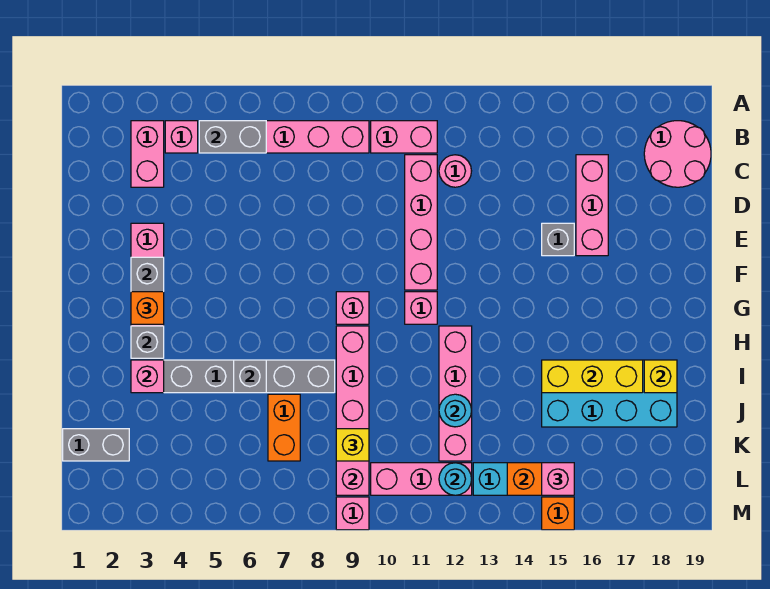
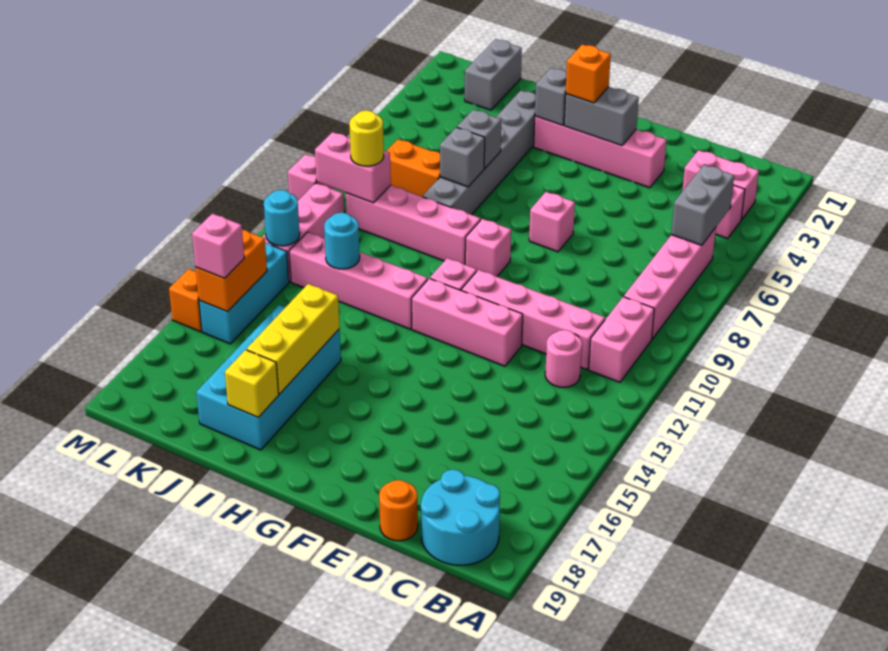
pink round brick B18:C19 level 1 -> cyan round brick B18:C19 level 1
pink brick C16:E16 level 1 -> pink brick E12:G12 level 1
none -> orange round brick D19 level 1
grey brick E15 level 1 -> grey brick I7 level 2
pink brick I3 level 2 -> pink brick F7 level 1
yellow brick K9 level 3 -> yellow round brick K9 level 3

